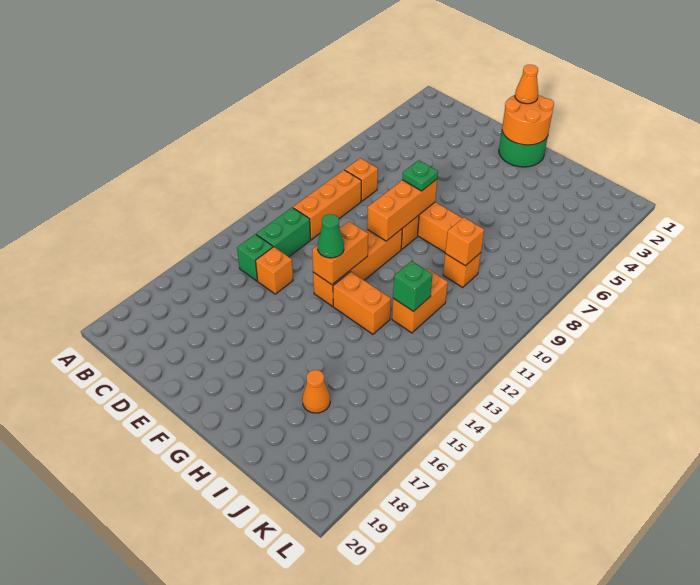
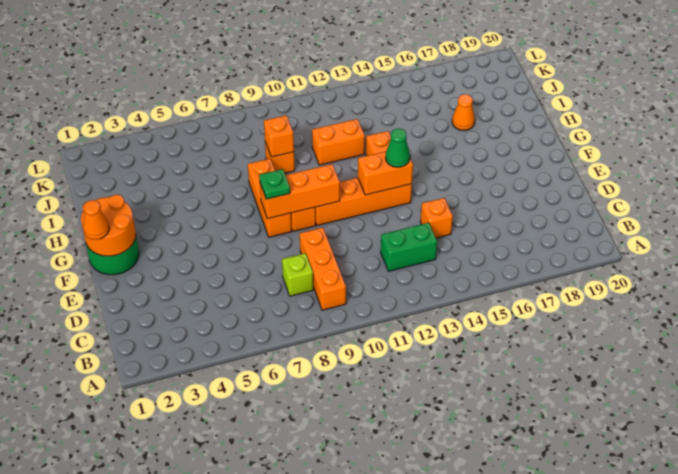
orange brick C8 level 1 -> lime brick C8 level 1
orange brick C9:C11 level 1 -> orange brick B9:D9 level 1
green brick C14 level 1 -> none
green brick I12 level 2 -> none

